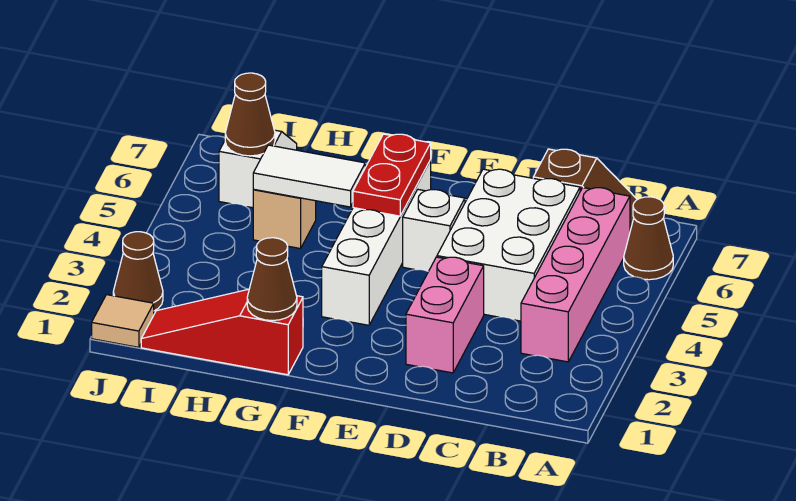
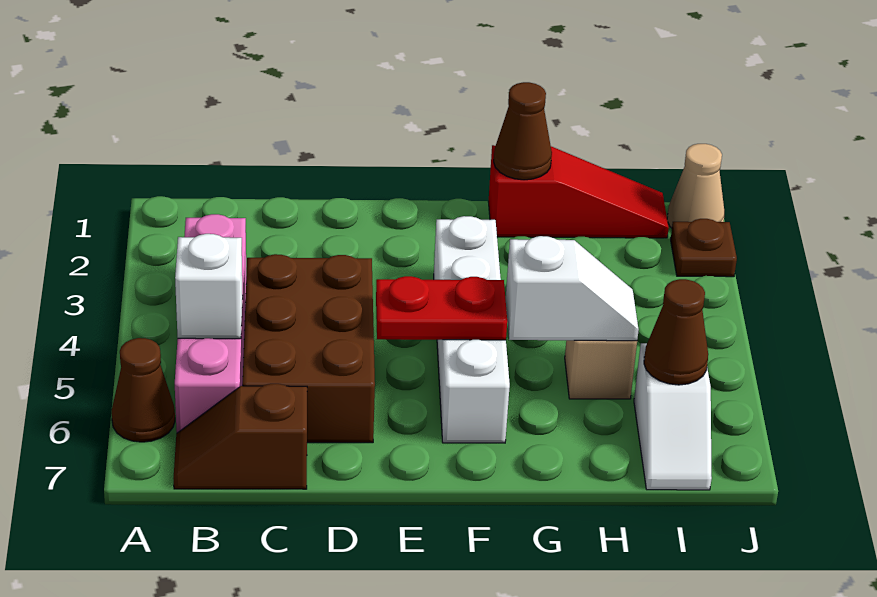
white brick C4:D6 level 1 -> brown brick C4:D6 level 1
pink brick D2:D3 level 1 -> none
white brick E5 level 1 -> white brick B5 level 2
red plate F5:F6 level 2 -> red plate E5:F5 level 2
white tile G5:H5 level 2 -> white slope G5:H5 level 2 top G
tan tile J1 level 1 -> tan cone J1 level 1
brown cone J2 level 1 -> brown plate J2 level 1

